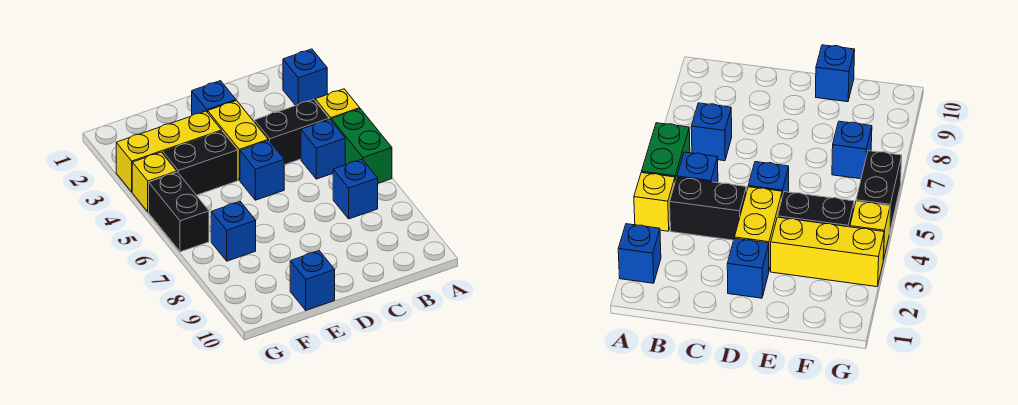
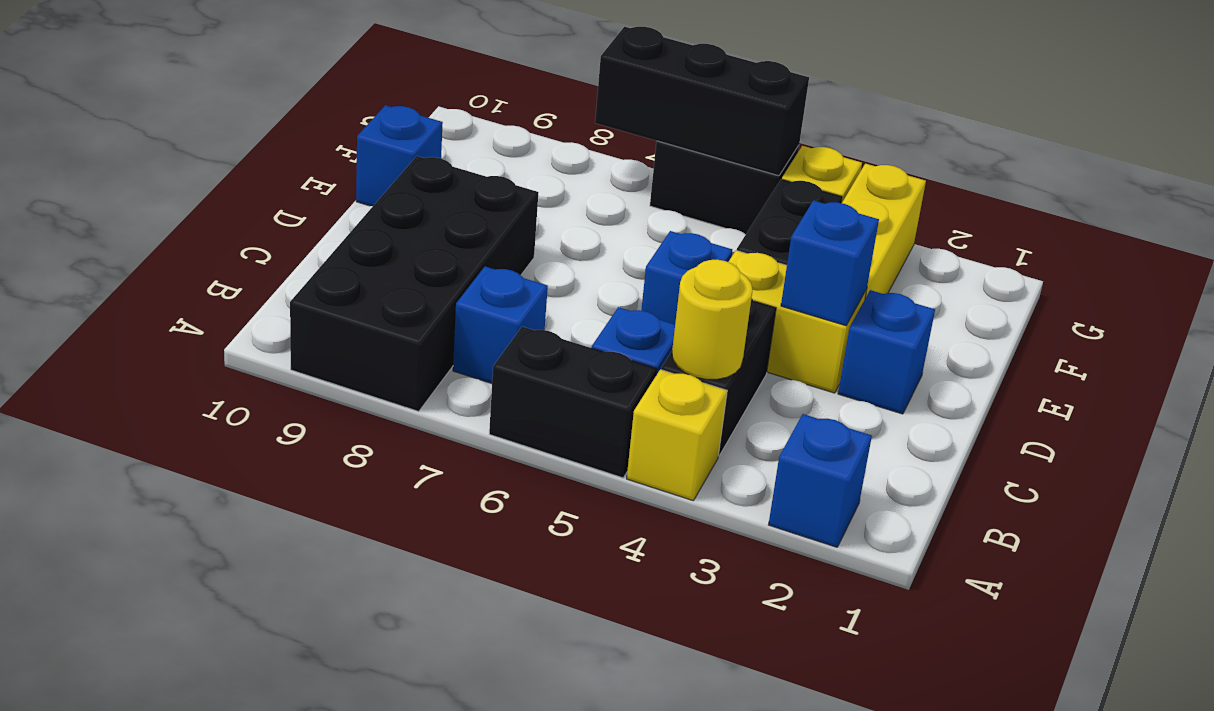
green brick A5:A6 level 1 -> black brick A5:A6 level 1
none -> black brick A8:D9 level 1
none -> yellow round brick B4 level 2
blue brick F7 level 1 -> blue brick D3 level 2
none -> black brick G5:G7 level 2

